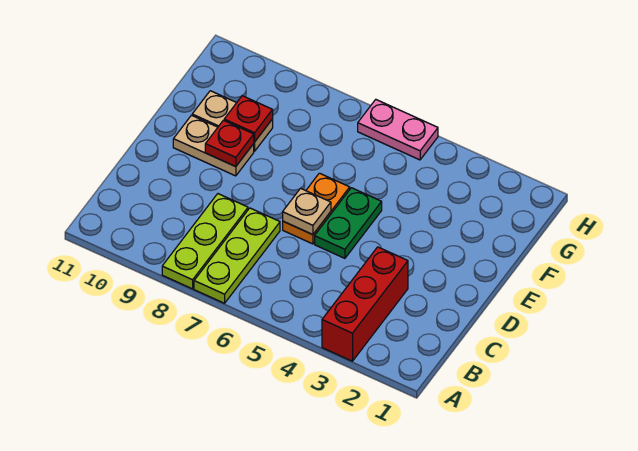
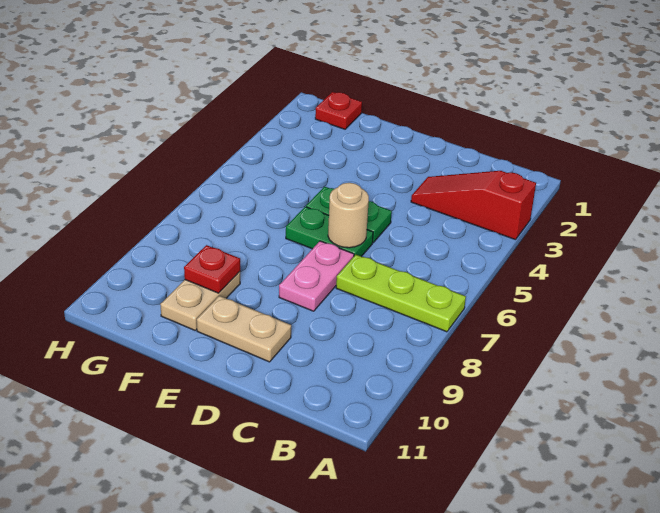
red brick A3:C3 level 1 -> red slope A3:C3 level 1 top A
lime plate A8:C8 level 1 -> none
orange plate D6:E6 level 1 -> green plate D6:E6 level 1
tan plate D6 level 2 -> tan round brick D6 level 2
tan plate E9:E10 level 1 -> tan plate D10:E10 level 1
red plate E9 level 2 -> red plate G1 level 1
pink plate H5:H6 level 1 -> pink plate D7:D8 level 1

